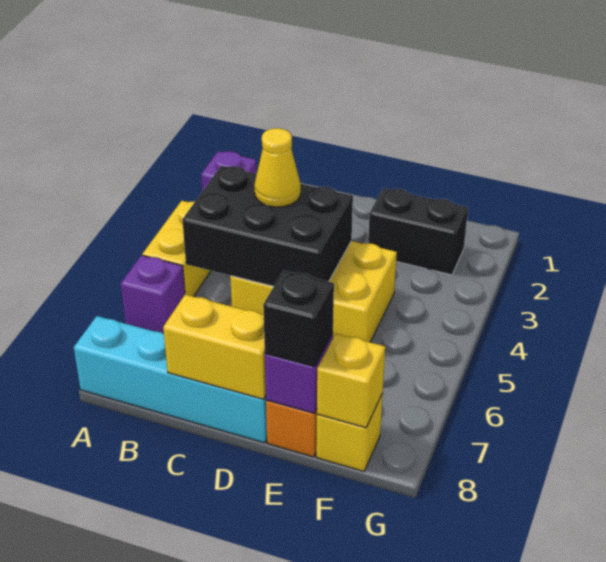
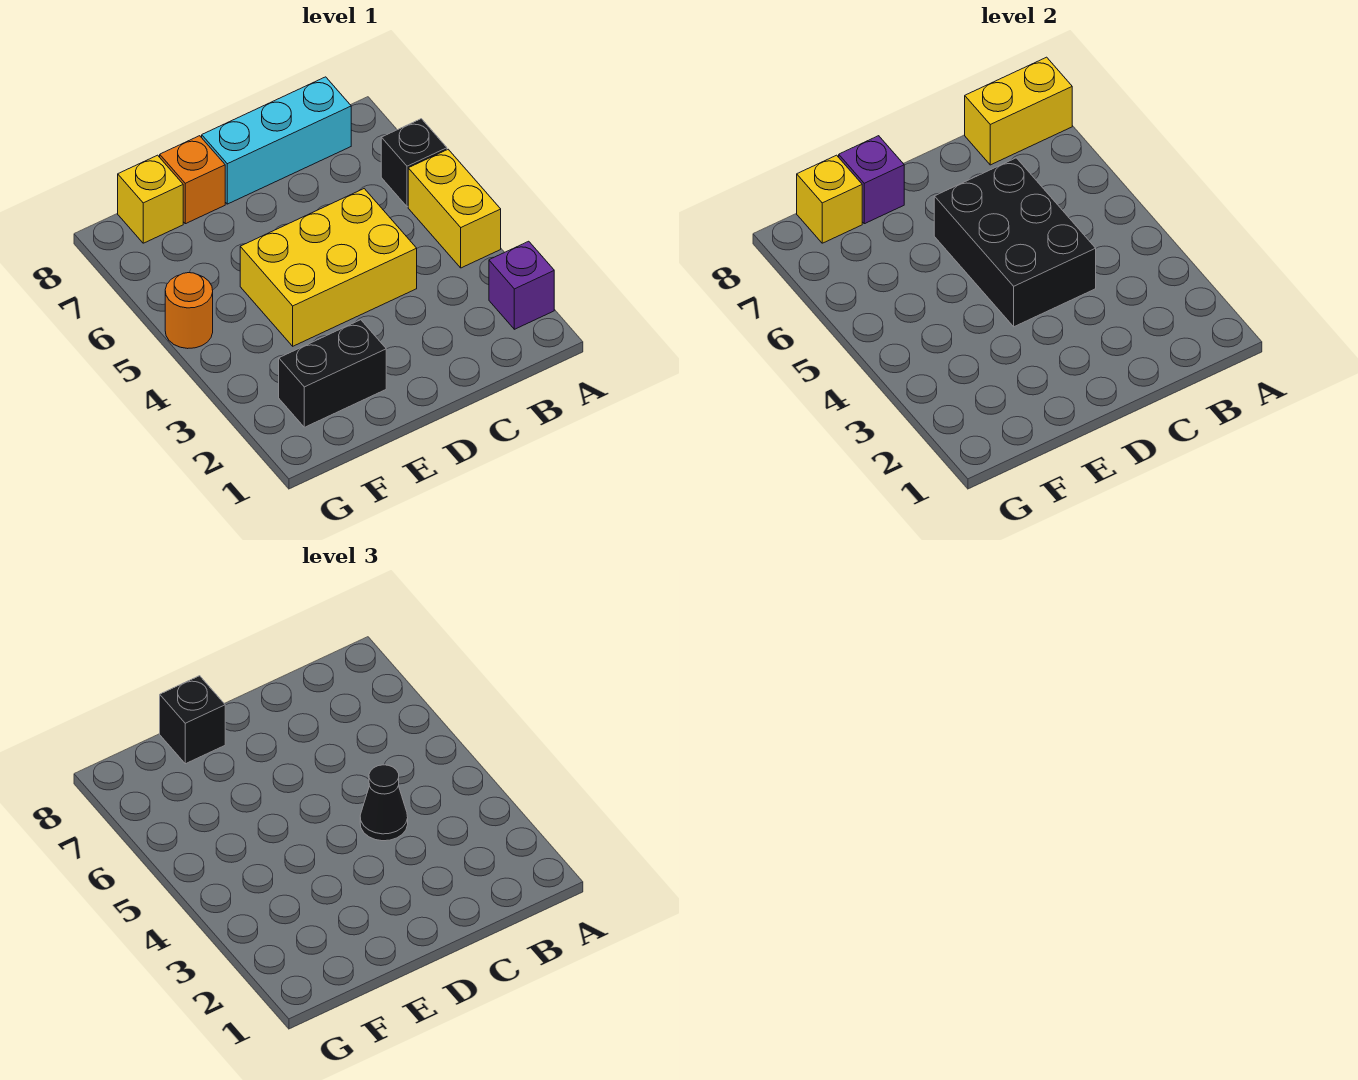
purple brick A6 level 1 -> black brick A6 level 1
cyan brick A8:D8 level 1 -> cyan brick B8:D8 level 1
black brick B4:D5 level 2 -> black brick C4:D6 level 2
yellow cone C4 level 3 -> black cone C4 level 3
yellow brick C8:D8 level 2 -> yellow brick A8:B8 level 2
none -> orange round brick G5 level 1

